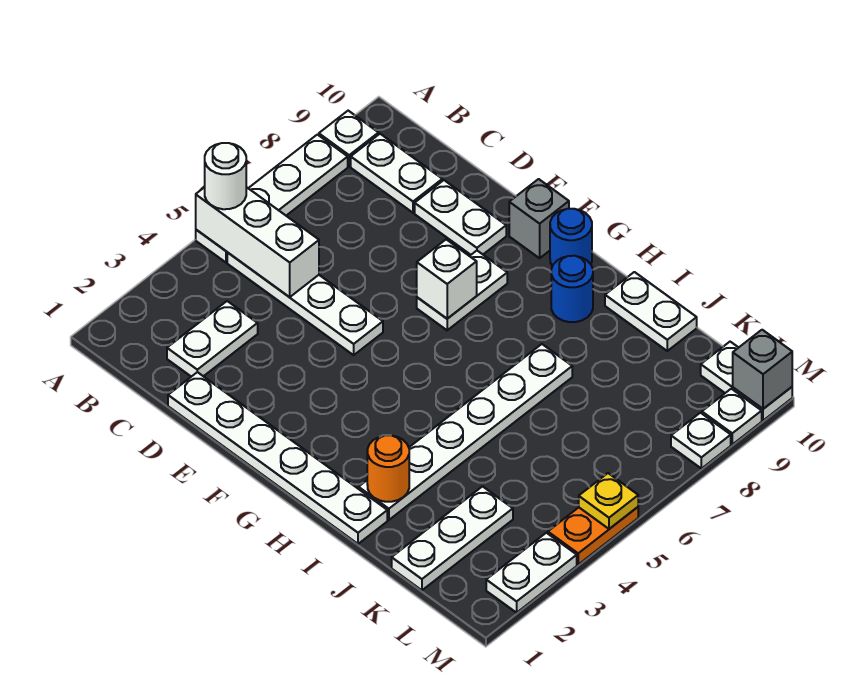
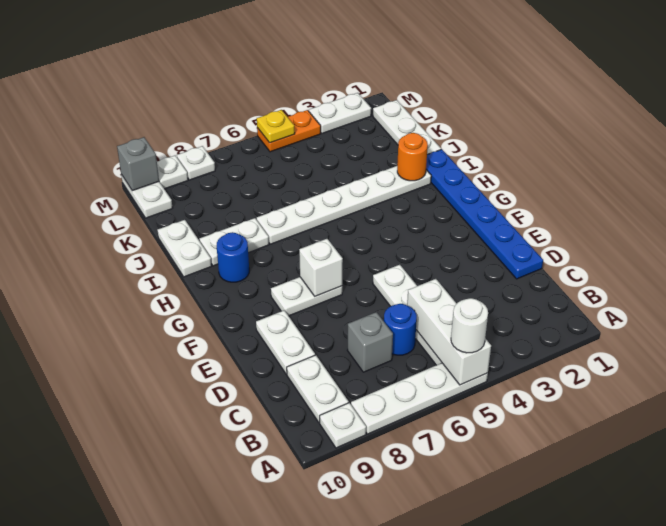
white plate C2:C3 level 1 -> white plate I8:I9 level 1
white plate D1:I1 level 1 -> blue plate D1:I1 level 1
grey brick F10 level 1 -> grey brick C7 level 1
blue round brick G10 level 1 -> blue round brick C6 level 1
white plate K1:K3 level 1 -> white plate J1:L1 level 1

